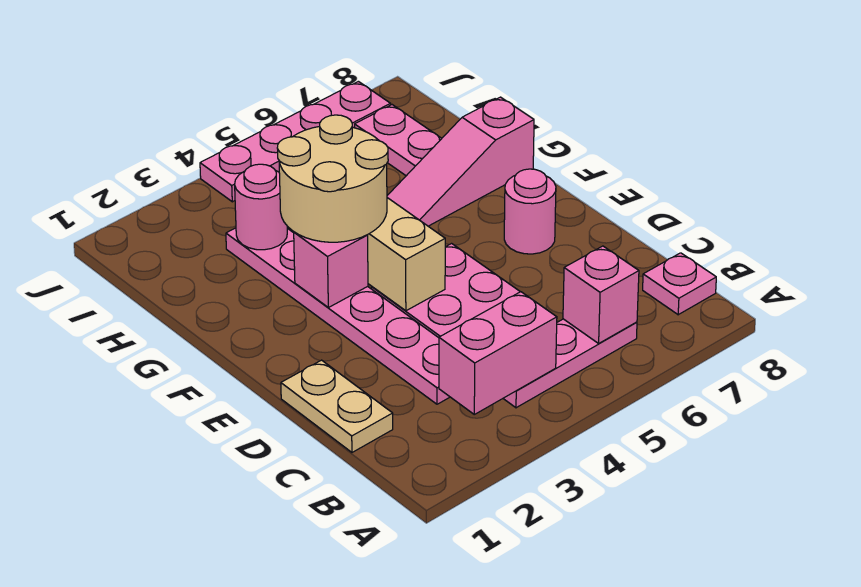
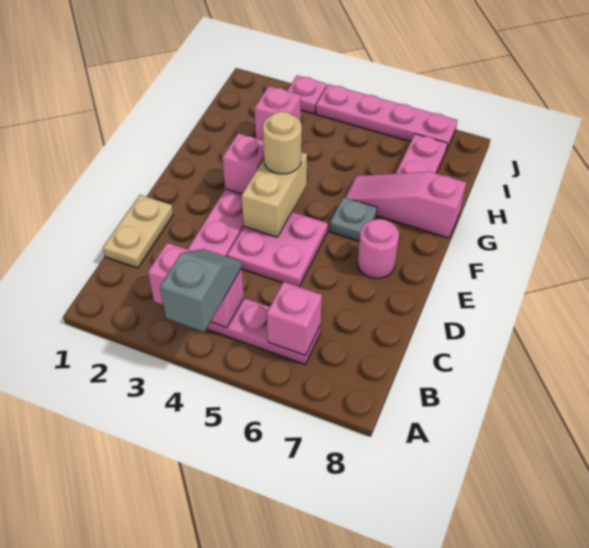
none -> grey slope A4:B4 level 3 top A
pink plate B8 level 1 -> pink plate J3 level 1
tan round brick F3:G4 level 3 -> tan round brick F4 level 3
none -> grey plate F6 level 1
pink round brick H3 level 2 -> pink brick H3 level 2

